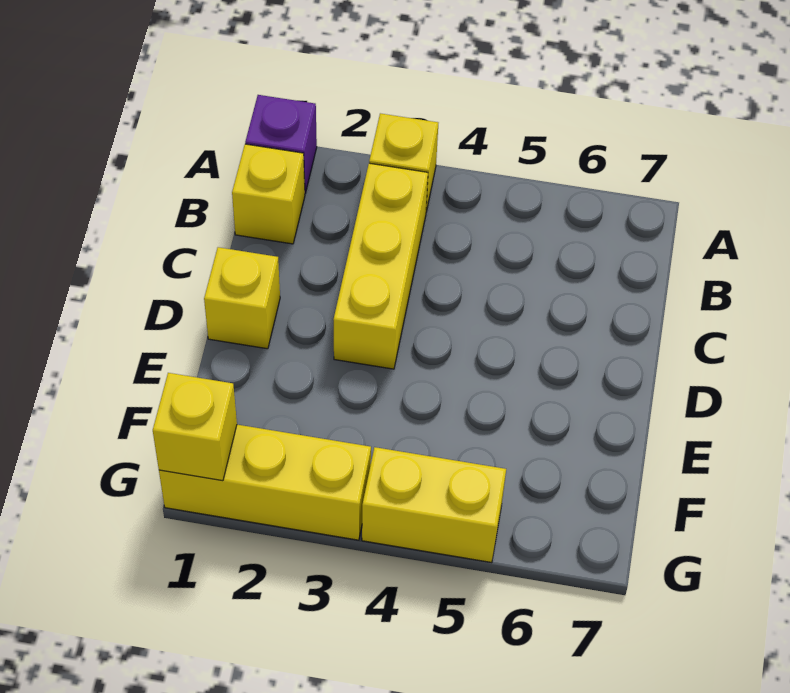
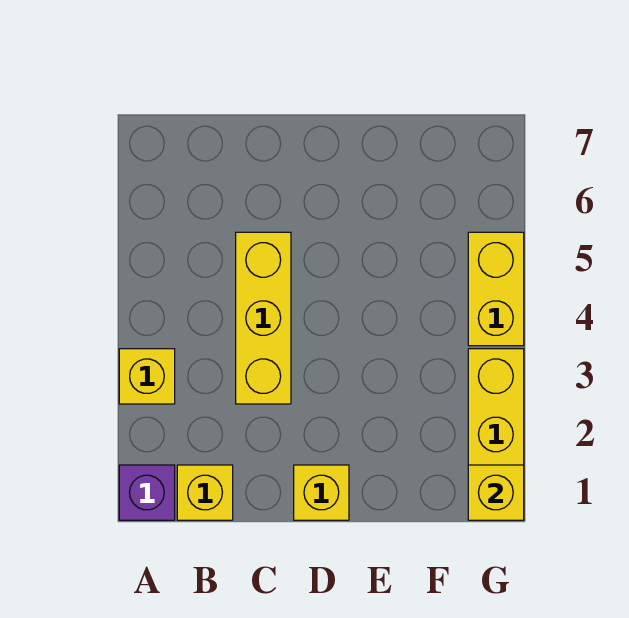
yellow brick B3:D3 level 1 -> yellow brick C3:C5 level 1

